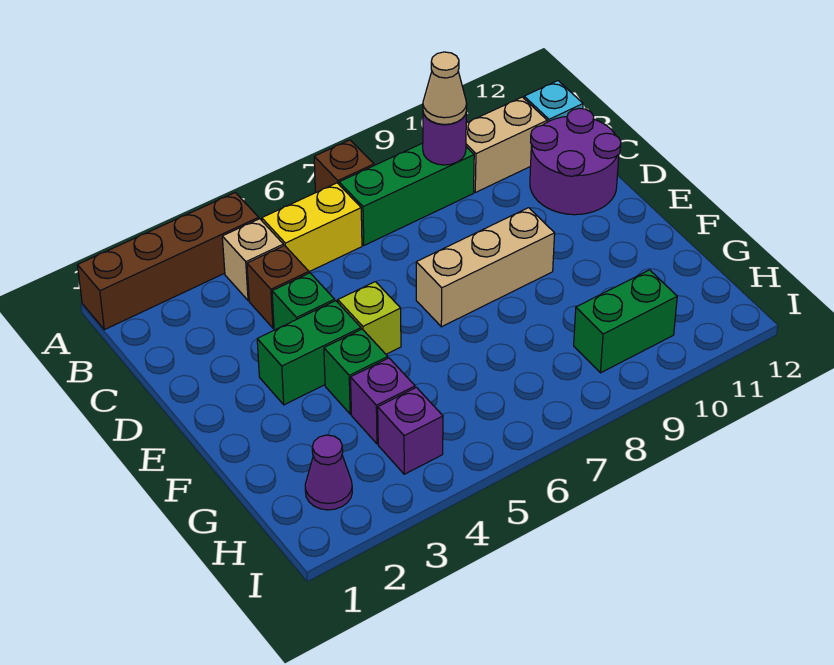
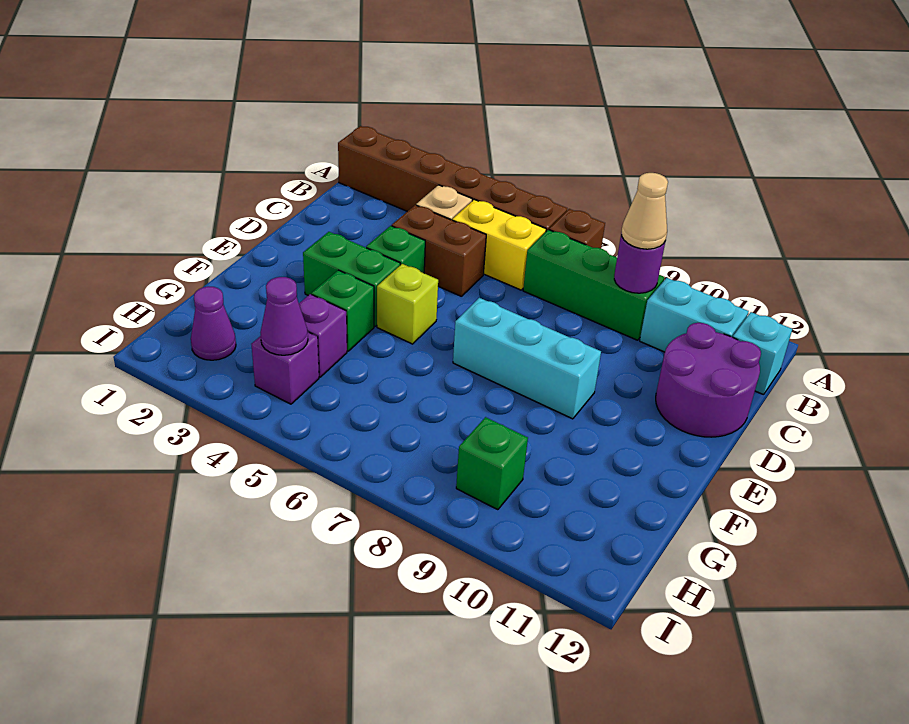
brown brick A1:A4 level 1 -> brown brick A1:A6 level 1
tan brick B10:B11 level 1 -> cyan brick B10:B11 level 1
brown brick C4 level 1 -> brown brick C4:C5 level 1
tan brick E7:E9 level 1 -> cyan brick E7:E9 level 1
none -> purple cone H4 level 2
green brick H9:H10 level 1 -> green brick H9 level 1

